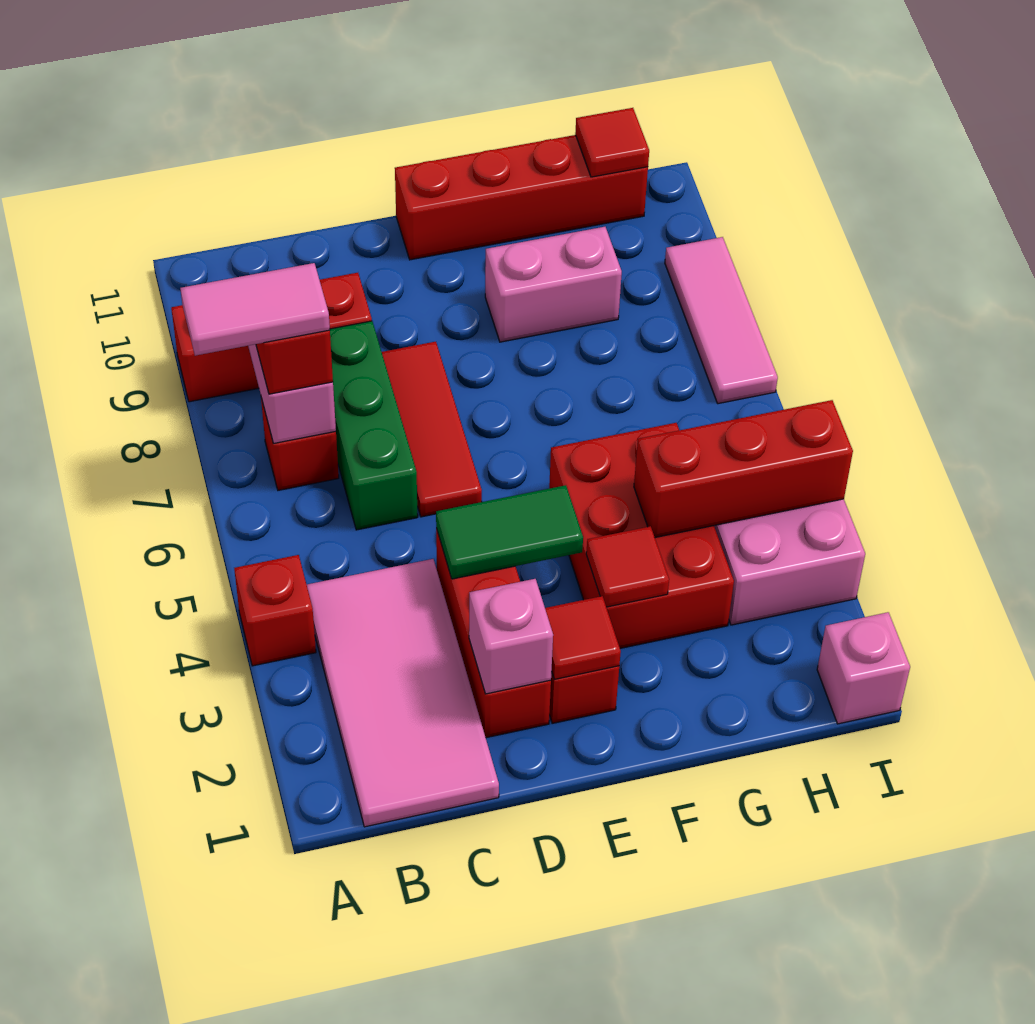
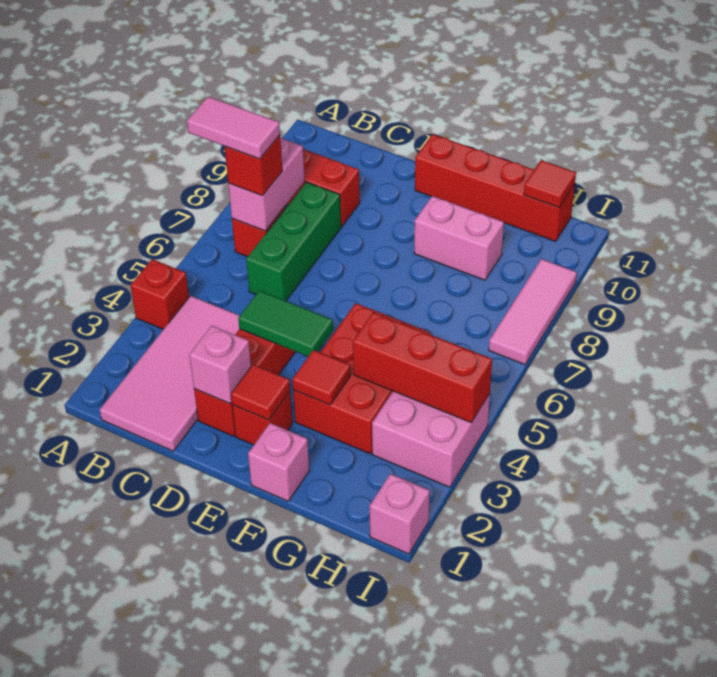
red tile D6:D8 level 1 -> none
none -> pink brick F1 level 1

